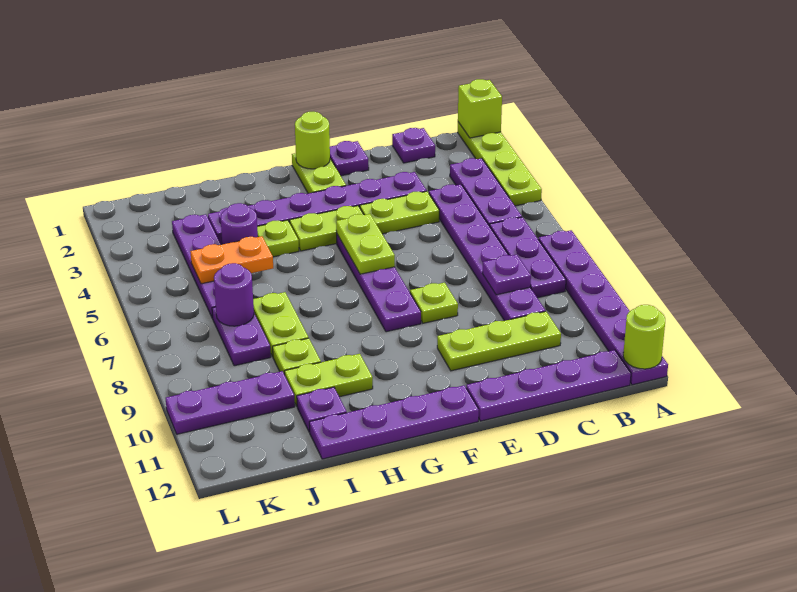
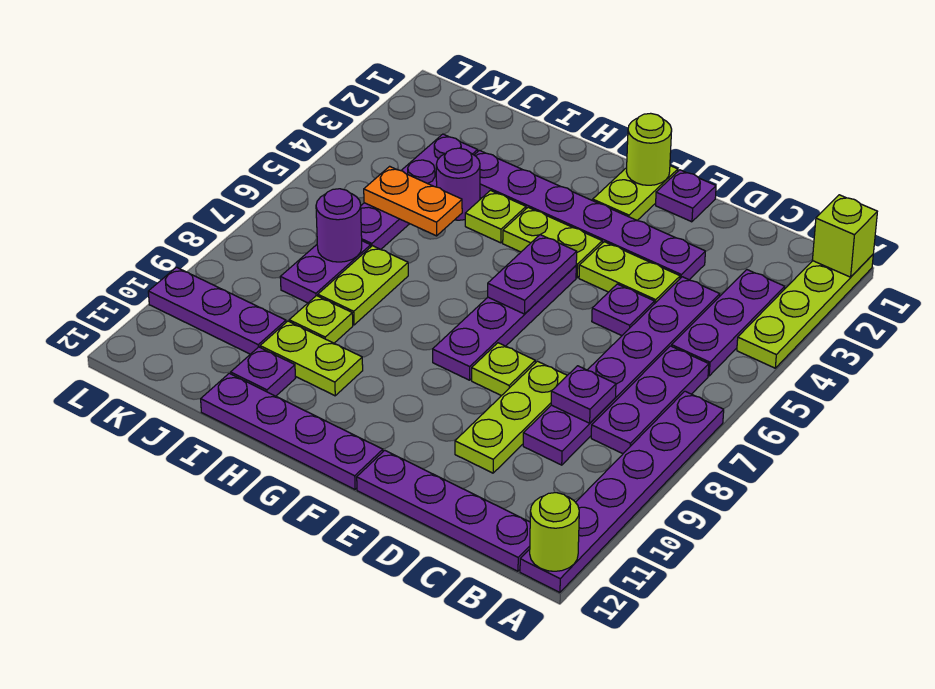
purple plate C1 level 1 -> purple plate D5 level 1
lime plate C10:E10 level 1 -> lime plate D8:D10 level 1
lime plate F5:F6 level 2 -> purple plate F5:F6 level 2

